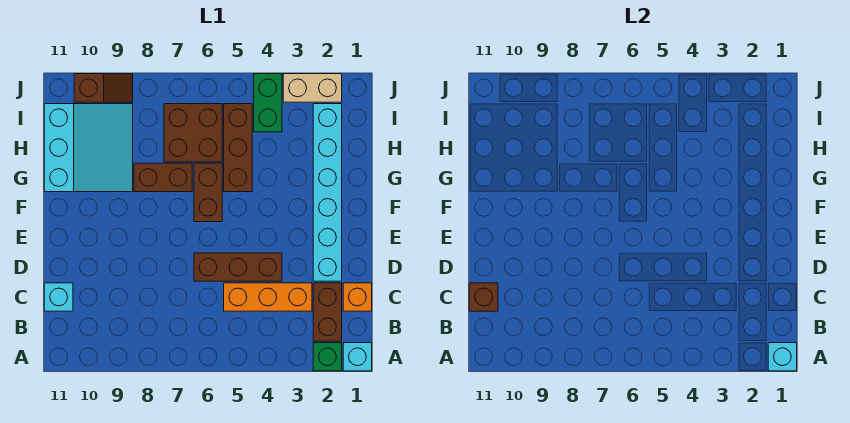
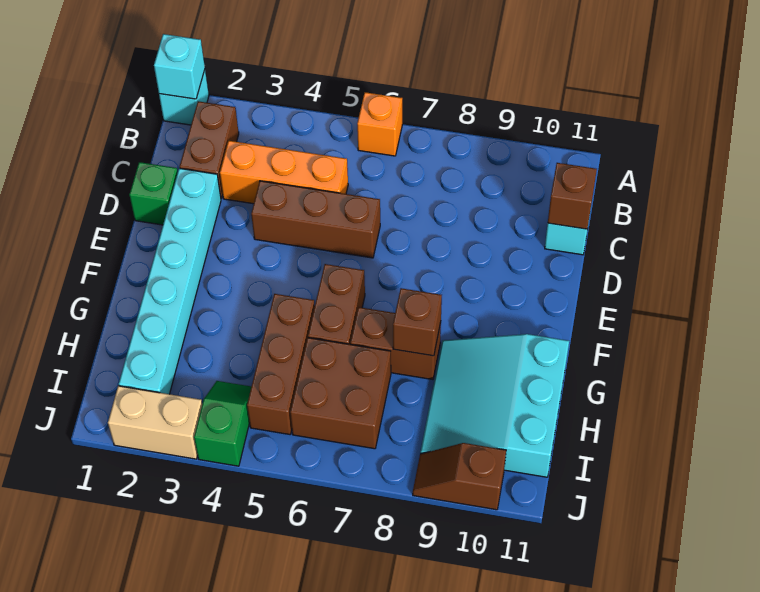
green brick A2 level 1 -> green brick D1 level 1
orange brick C1 level 1 -> orange brick A6 level 1
none -> brown brick G8 level 2
green brick I4:J4 level 1 -> green slope I4:J4 level 1 top J

